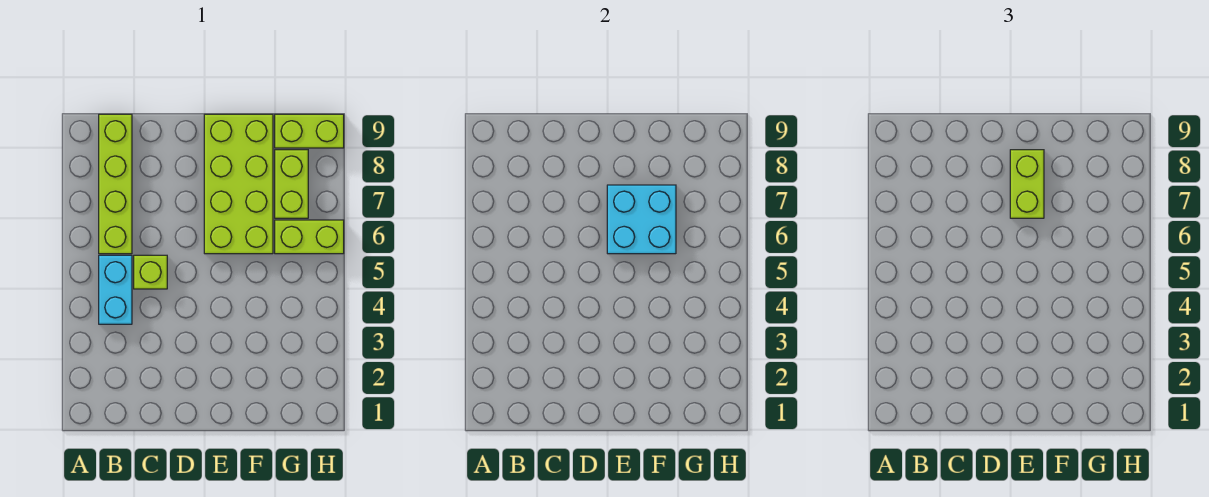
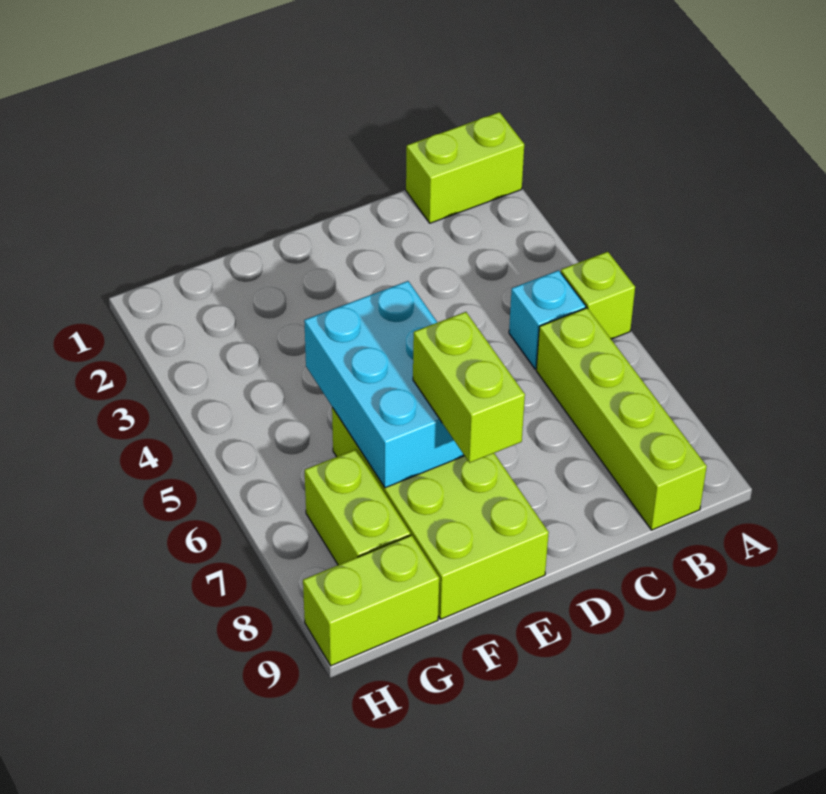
cyan brick B4:B5 level 1 -> cyan brick B5 level 1
lime brick C5 level 1 -> lime brick A5 level 1
cyan brick E6:F7 level 2 -> cyan brick E5:F7 level 2
lime brick G6:H6 level 1 -> lime brick A1:B1 level 1

